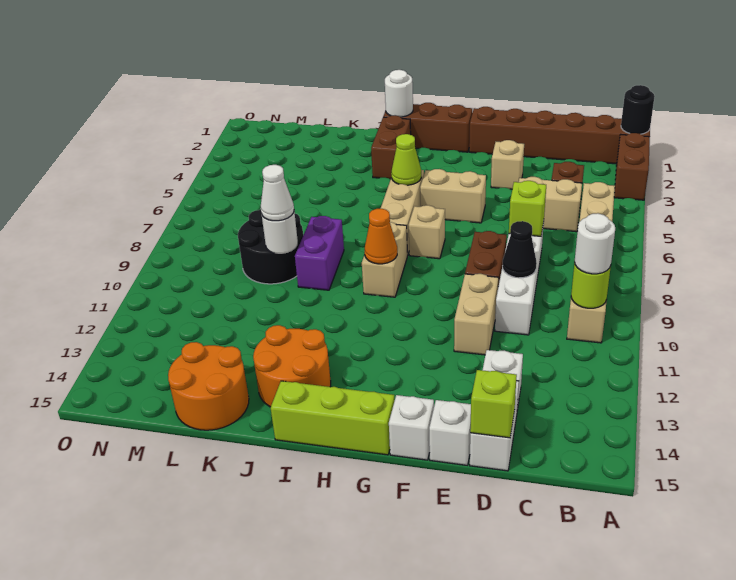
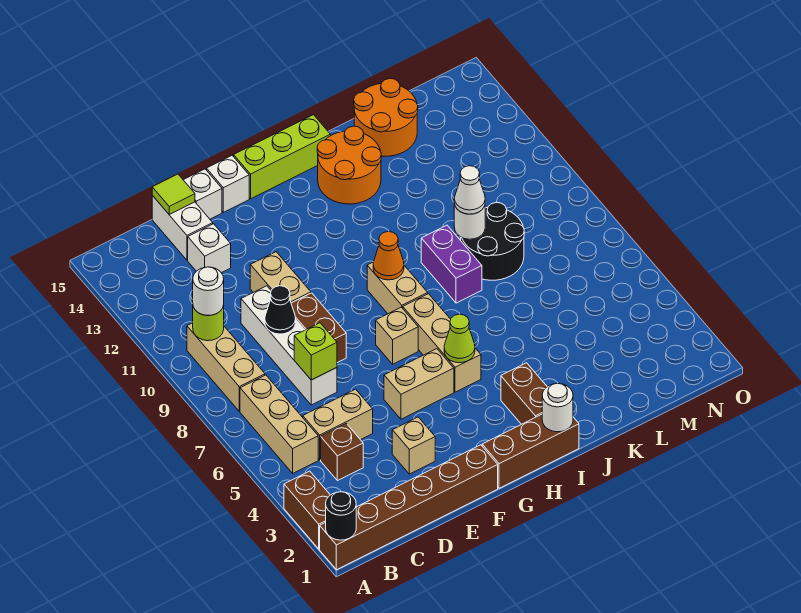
lime brick D15 level 2 -> lime tile D15 level 2

